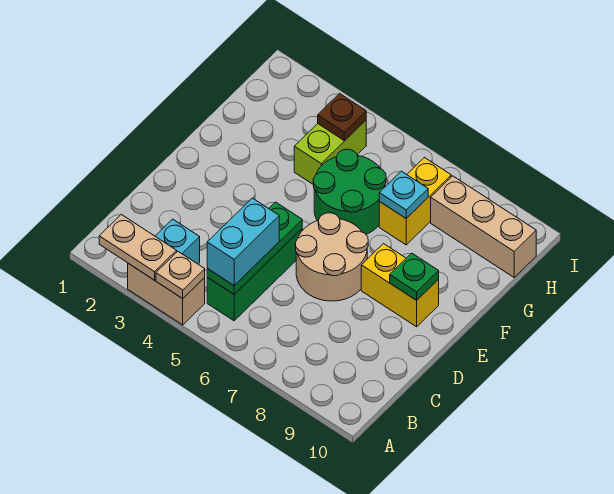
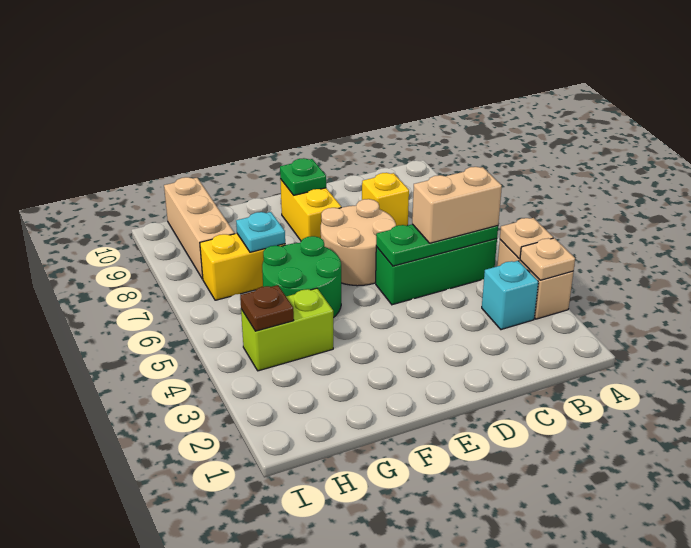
tan plate A2:A3 level 2 -> tan plate A3 level 2
cyan brick B5:C5 level 3 -> tan brick B5:C5 level 3
none -> yellow brick C8 level 1

